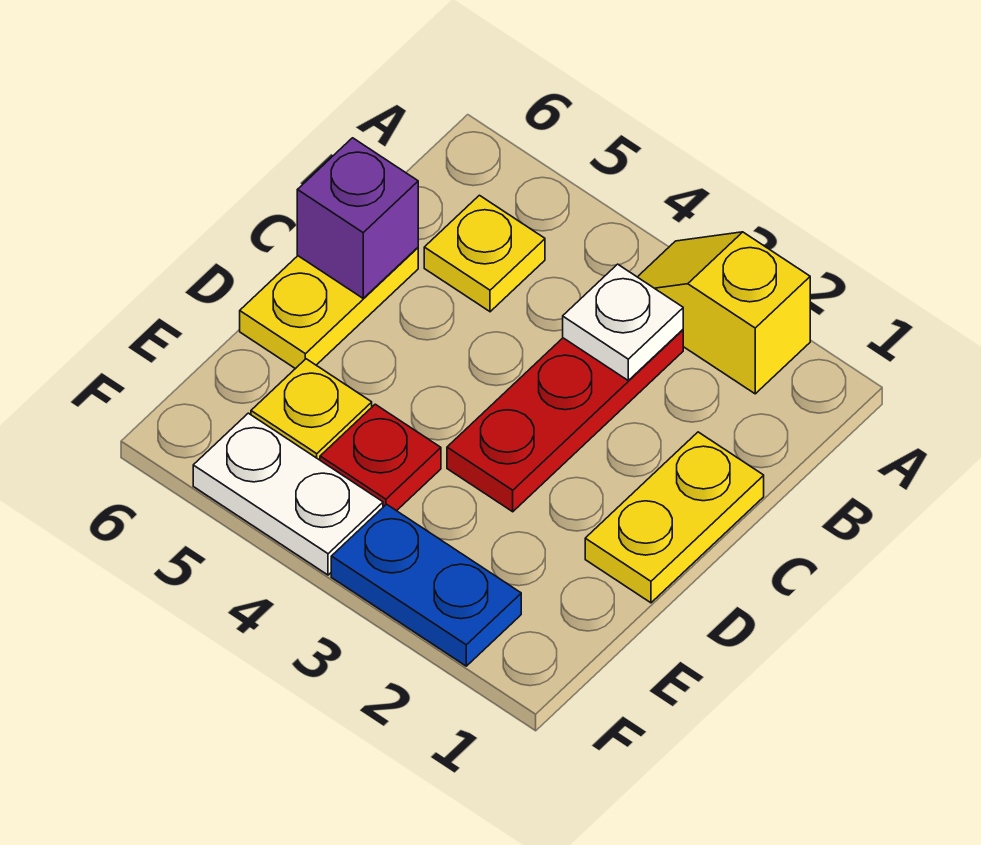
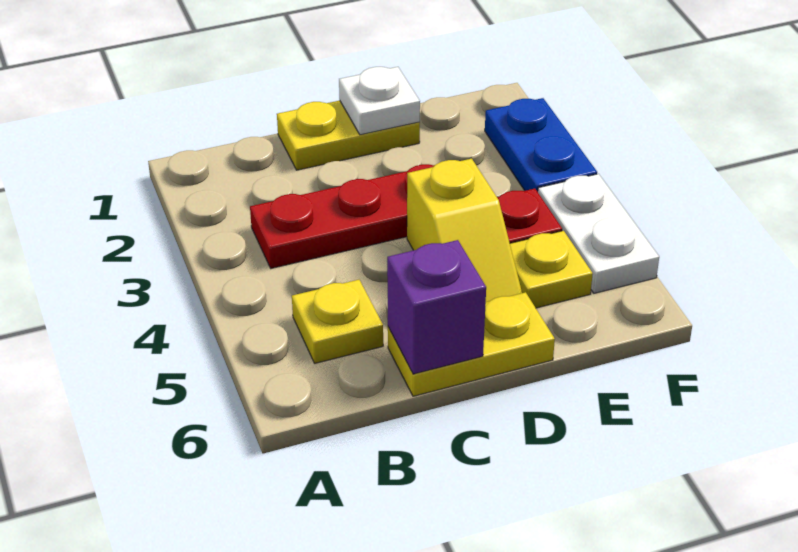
yellow slope A2:A3 level 1 top 2 -> yellow slope D4:D5 level 1 top 4
white plate B3 level 2 -> white plate D1 level 2

